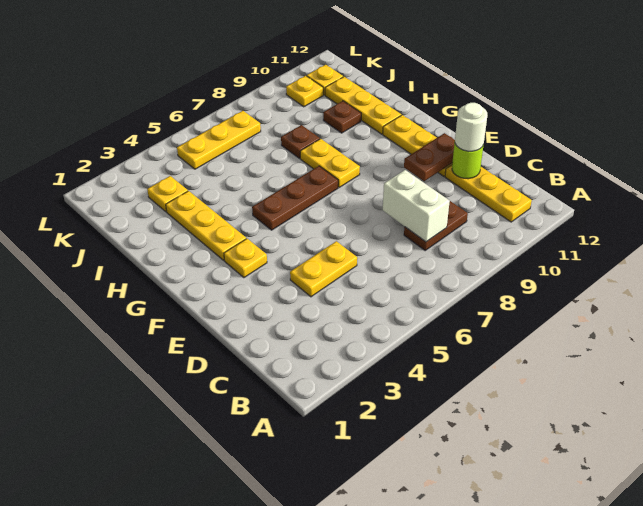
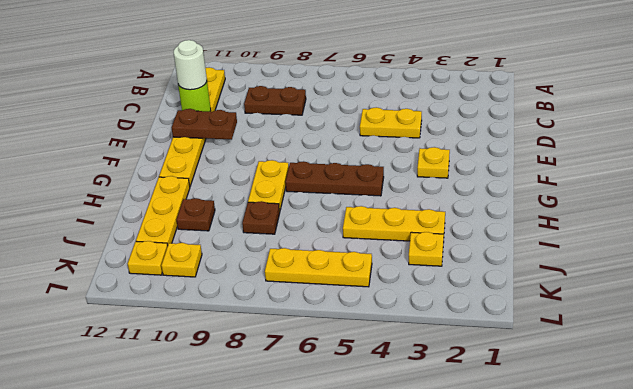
white brick C8:D8 level 2 -> none
yellow plate G3:I3 level 1 -> yellow plate I3:I5 level 1

